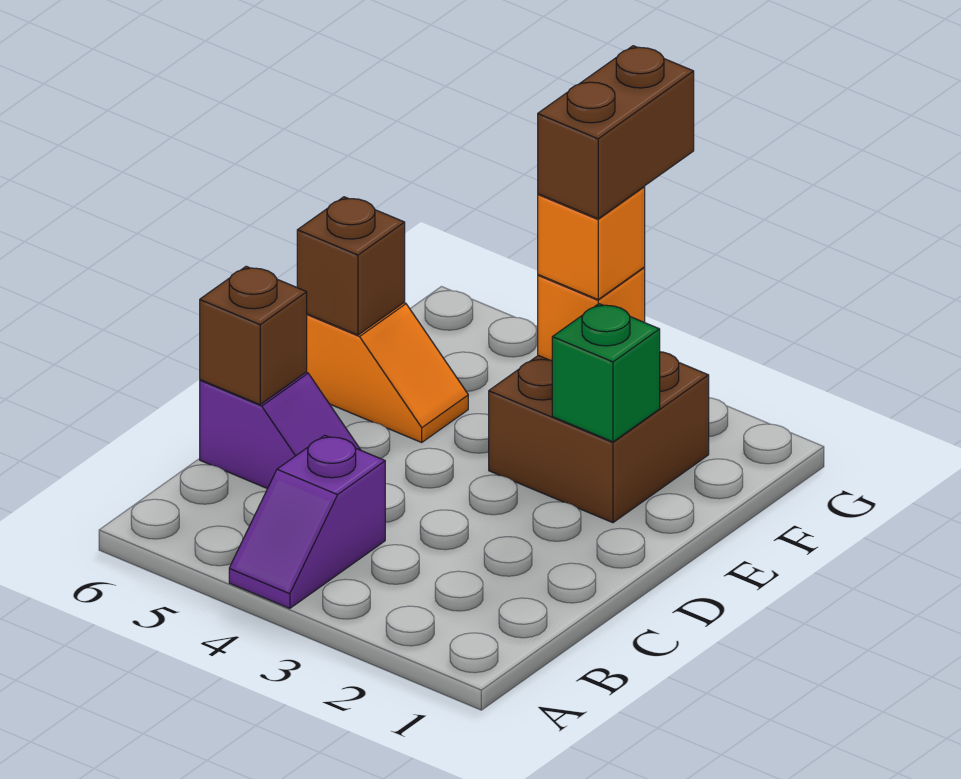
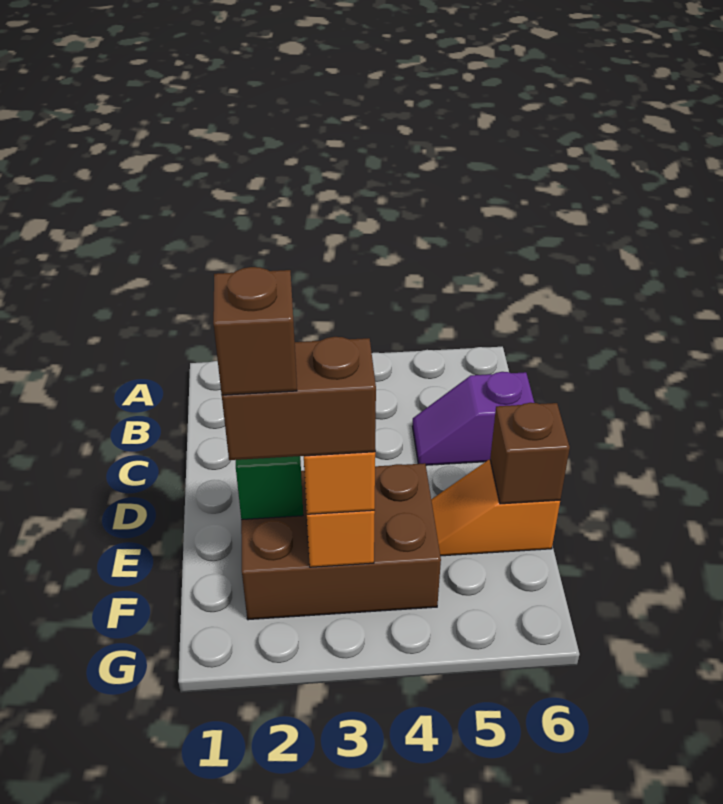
purple slope A4:B4 level 1 top B -> none
brown brick C6 level 2 -> brown brick F2 level 5
brown brick E2:F3 level 1 -> brown brick E2:F4 level 1
brown brick F3:G3 level 4 -> brown brick F2:F3 level 4

